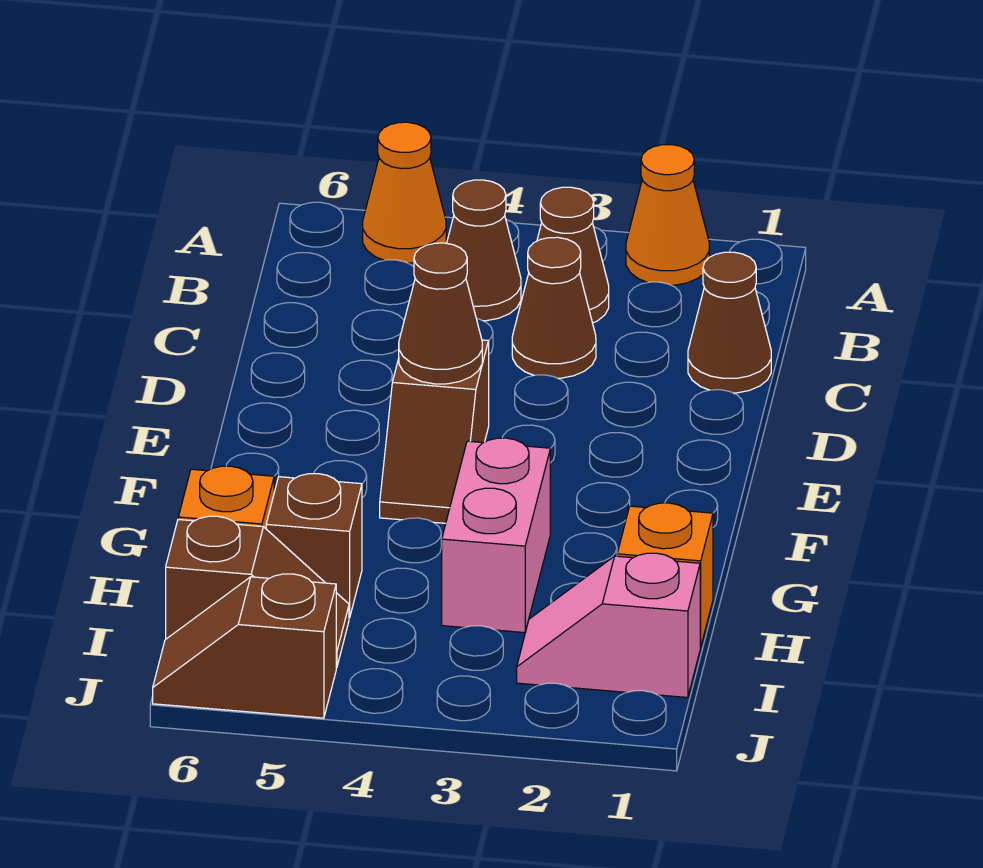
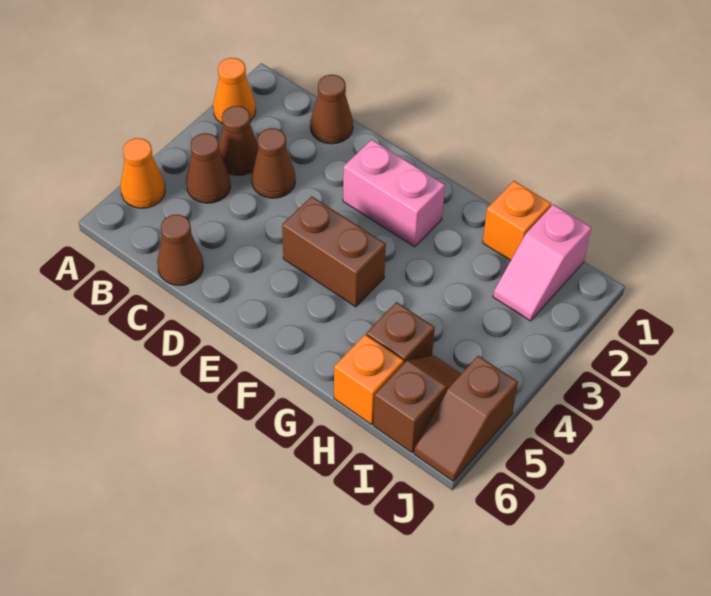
brown slope E4:F4 level 1 top E -> brown brick E4:F4 level 1
brown cone E4 level 2 -> brown cone C6 level 1
pink brick G3:H3 level 1 -> pink brick E2:F2 level 1

